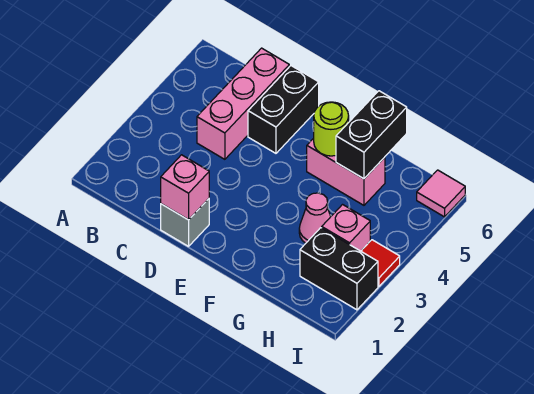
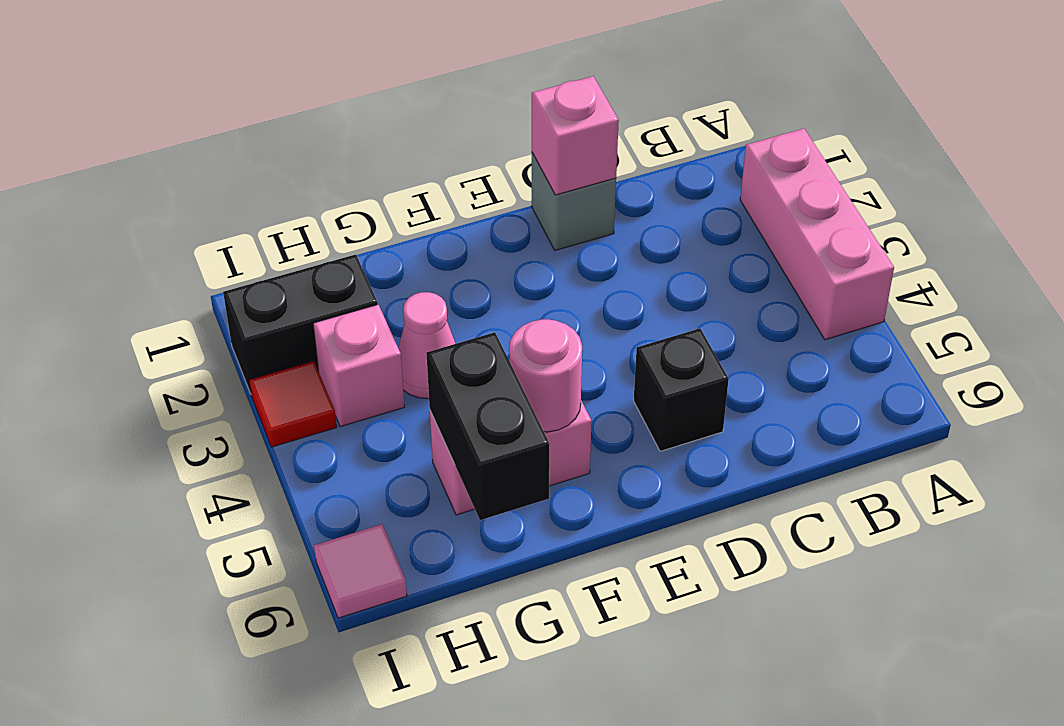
pink brick C4:C6 level 1 -> pink brick A2:A4 level 1
black brick D5:D6 level 1 -> black brick D5 level 1
lime round brick F5 level 2 -> pink round brick F5 level 2

